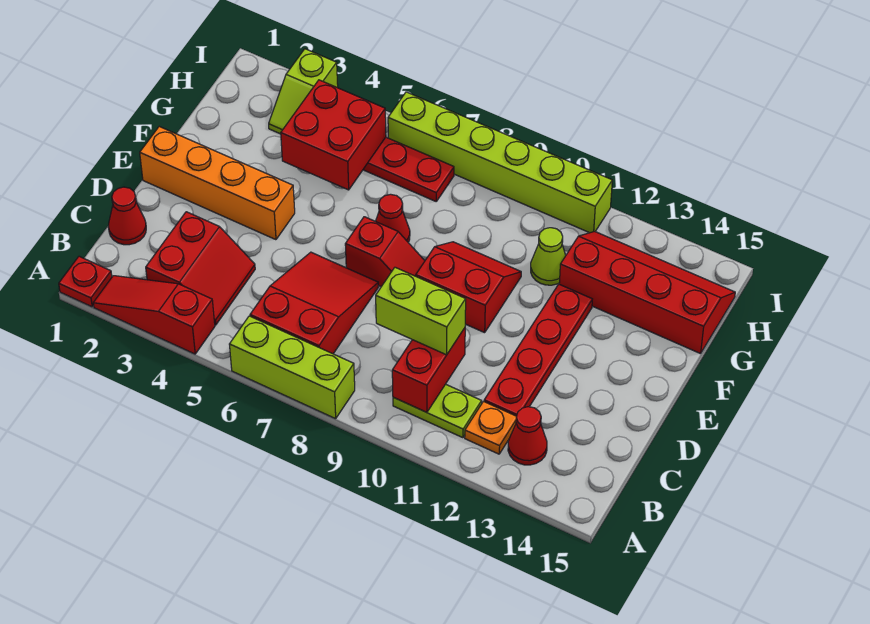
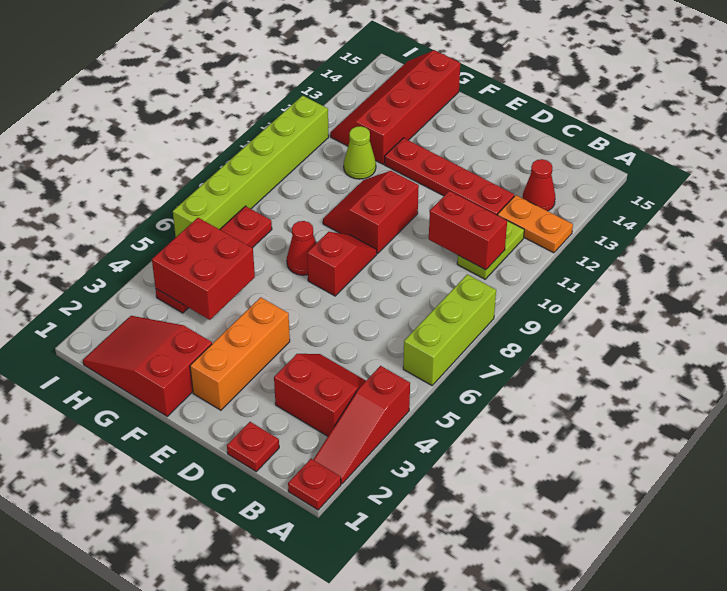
red slope B6:D7 level 1 top B -> red slope F1:H2 level 1 top F
orange plate B12 level 1 -> orange plate A12:B12 level 1
red cone C1 level 1 -> red plate C1 level 1
lime brick C9:C10 level 3 -> none
orange brick E1:E4 level 1 -> orange brick E2:E4 level 1
lime slope H3:I3 level 1 top I -> none

